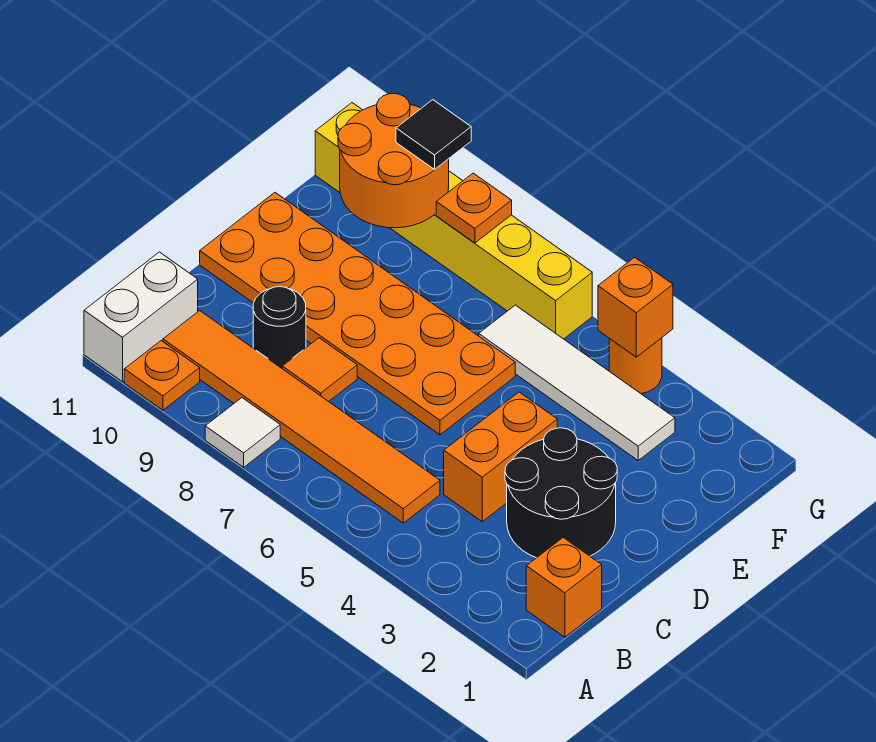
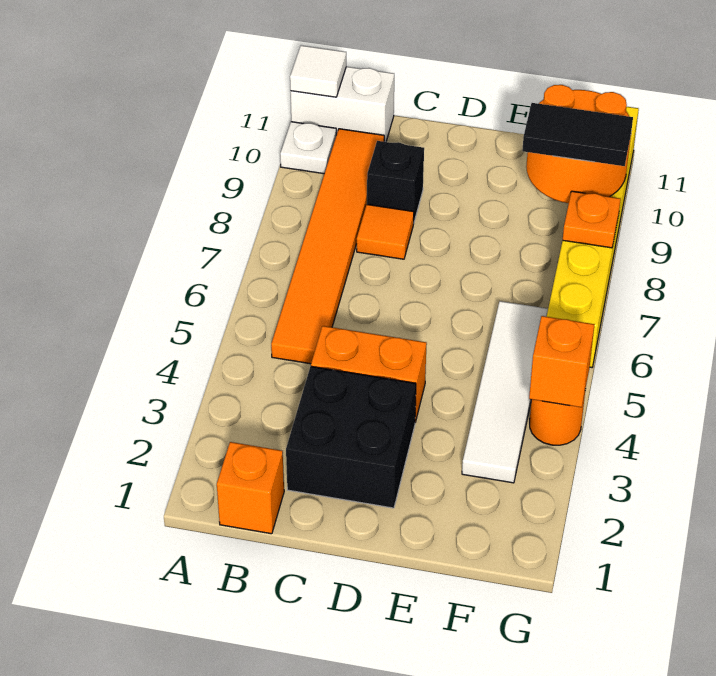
white tile A8 level 1 -> white tile A11 level 2
orange plate A10 level 1 -> white plate A10 level 1
black round brick C2:D3 level 1 -> black brick C2:D3 level 1
black round brick C9 level 1 -> black brick C9 level 1
orange plate D6:E11 level 1 -> none
black tile G9 level 3 -> black tile F9:G9 level 3

